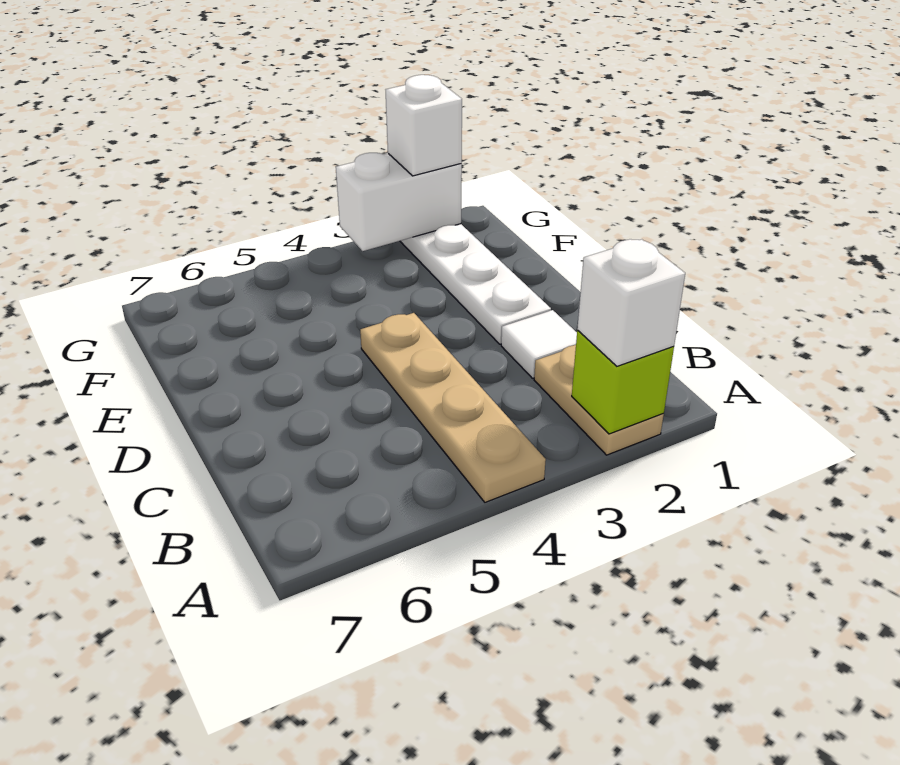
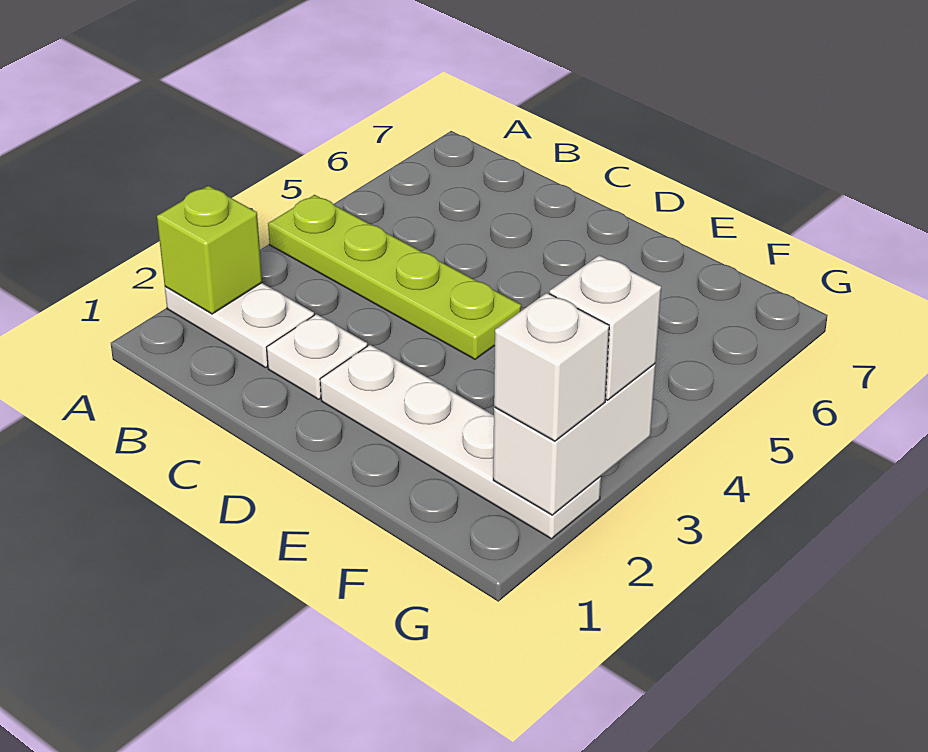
tan plate A2:B2 level 1 -> white plate A2:B2 level 1
white brick A2 level 3 -> white brick G3 level 3
tan plate A4:D4 level 1 -> lime plate A4:D4 level 1
white tile C2 level 1 -> white plate C2 level 1

